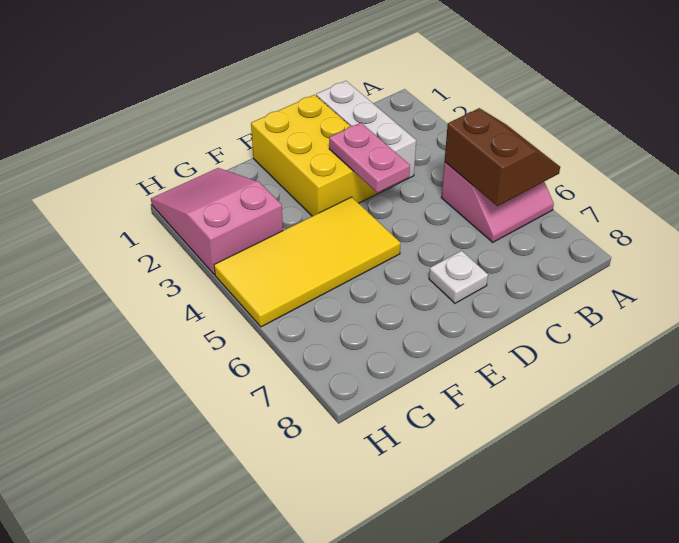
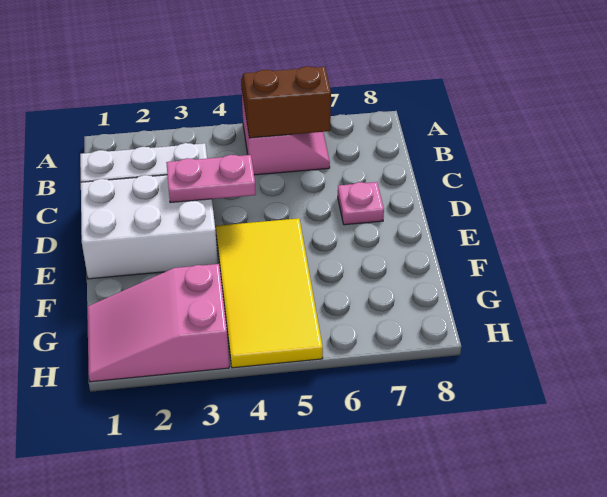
yellow brick D1:E3 level 1 -> white brick D1:E3 level 1
white plate D7 level 1 -> pink plate D7 level 1

